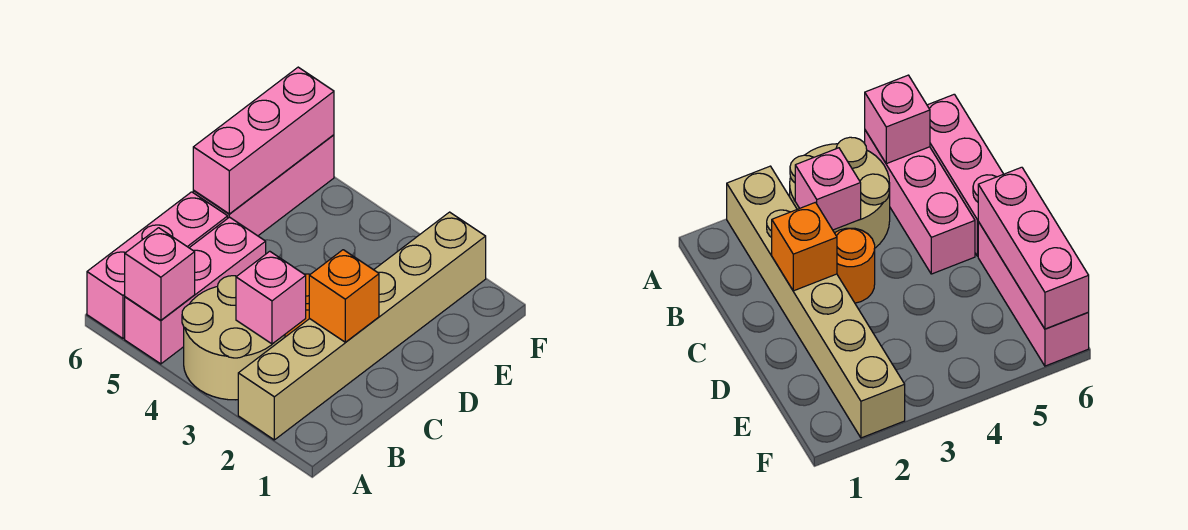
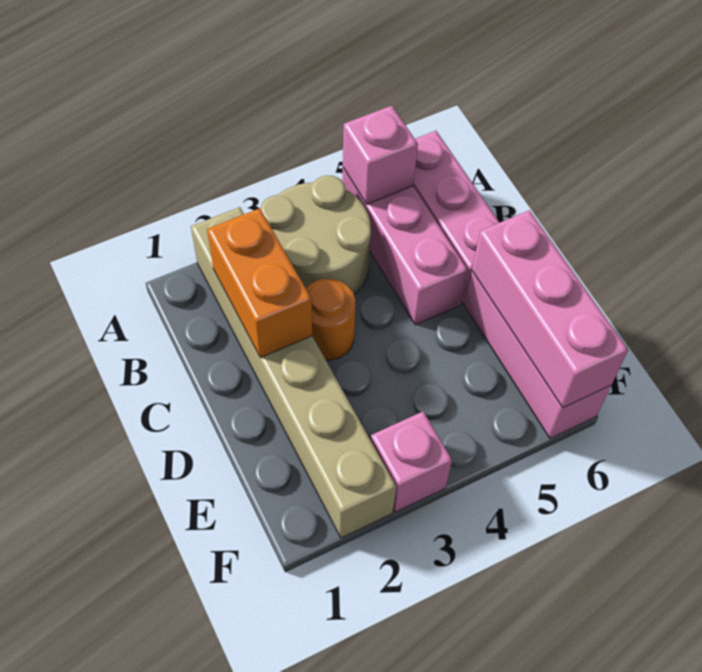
pink brick B3 level 2 -> pink brick F3 level 1
orange brick C2 level 2 -> orange brick B2:C2 level 2

